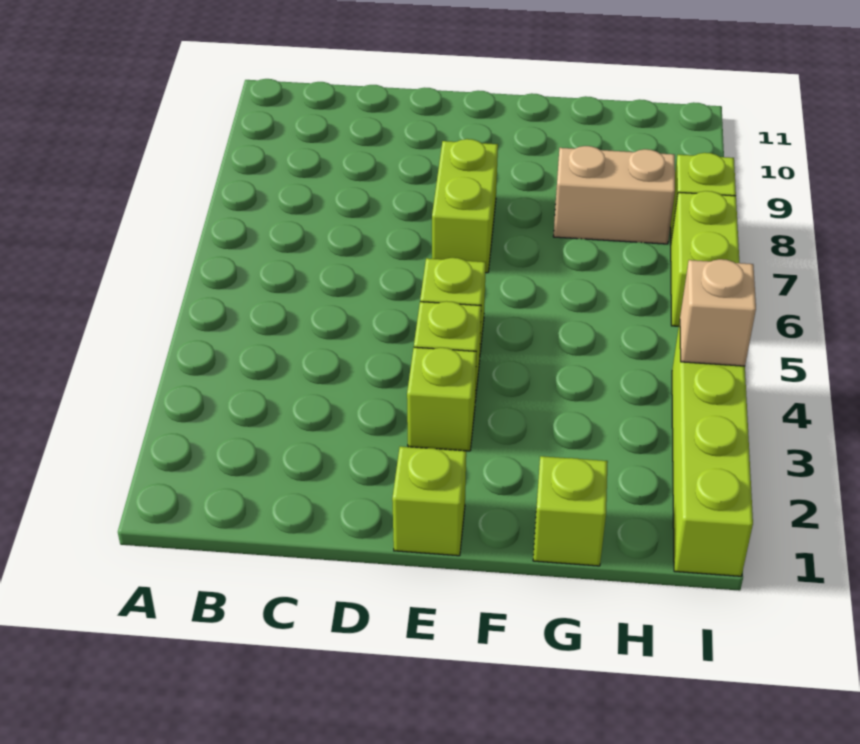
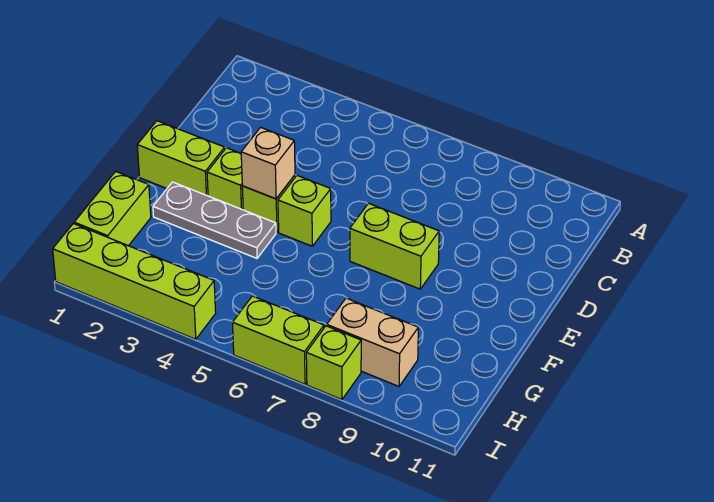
lime brick E1 level 1 -> lime brick E1:E2 level 1
none -> grey plate F2:F4 level 1
lime brick G1 level 1 -> lime brick G1:H1 level 1
tan brick G8:H8 level 1 -> tan brick H8:H9 level 1
tan brick I4 level 2 -> tan brick E4 level 2

